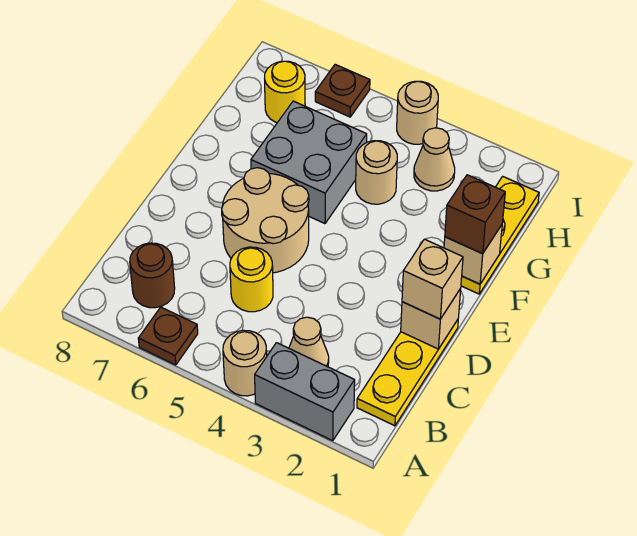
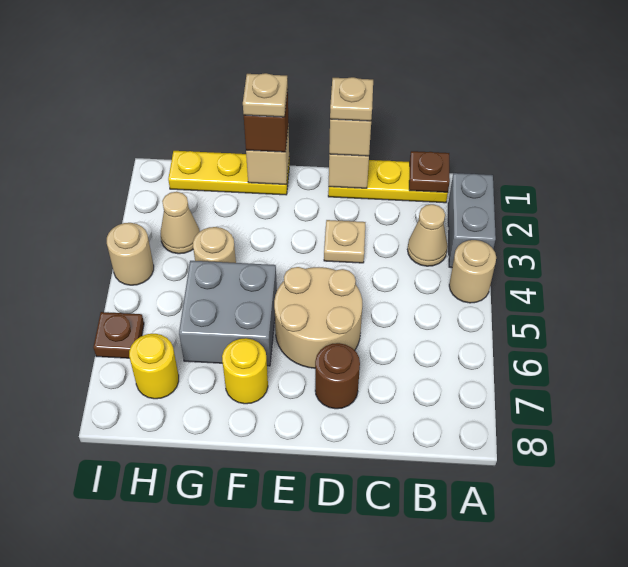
brown plate A6 level 1 -> brown plate B1 level 2
brown round brick B7 level 1 -> brown round brick D7 level 1
yellow round brick C5 level 1 -> yellow round brick F7 level 1
none -> tan plate D1 level 4
none -> tan plate D3 level 1
none -> tan plate F1 level 4

